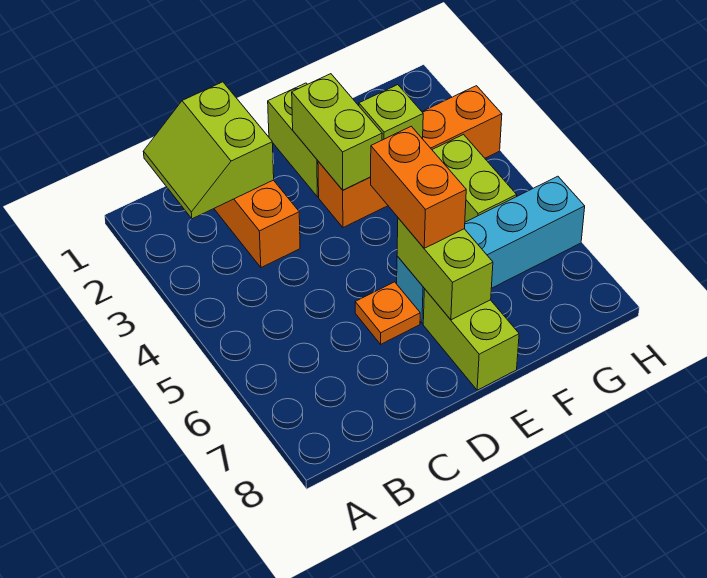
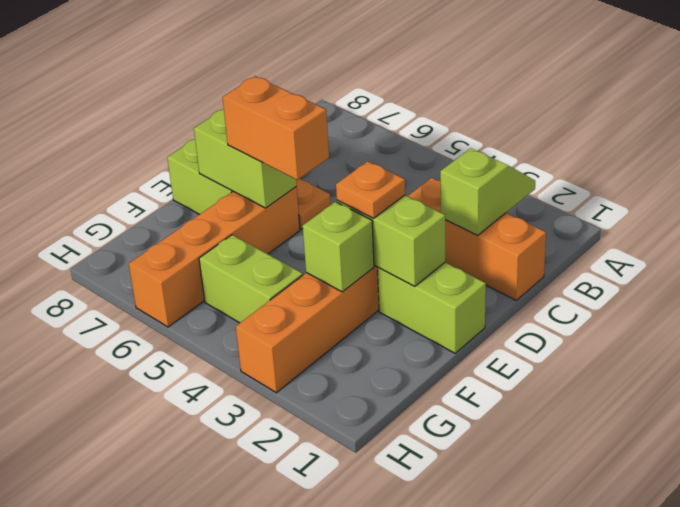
lime slope B1:C2 level 2 top C -> lime slope B2:C2 level 2 top C
none -> orange plate E3 level 3
cyan brick E6:H6 level 1 -> orange brick E6:H6 level 1

